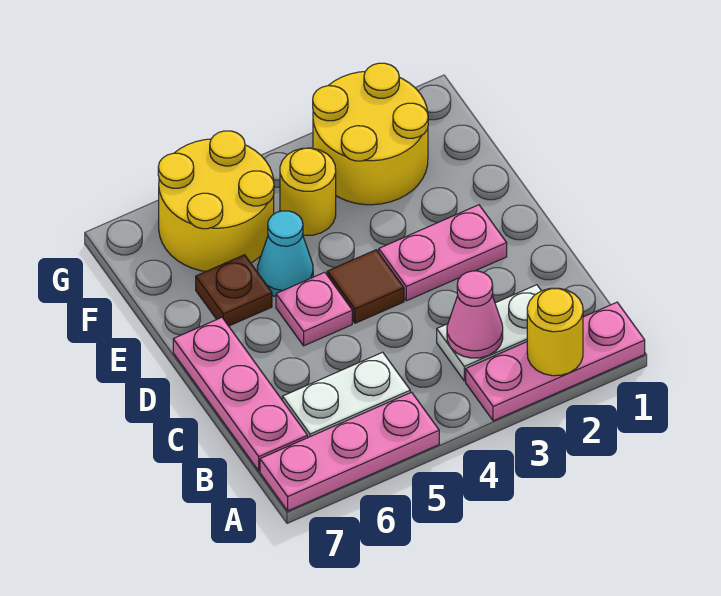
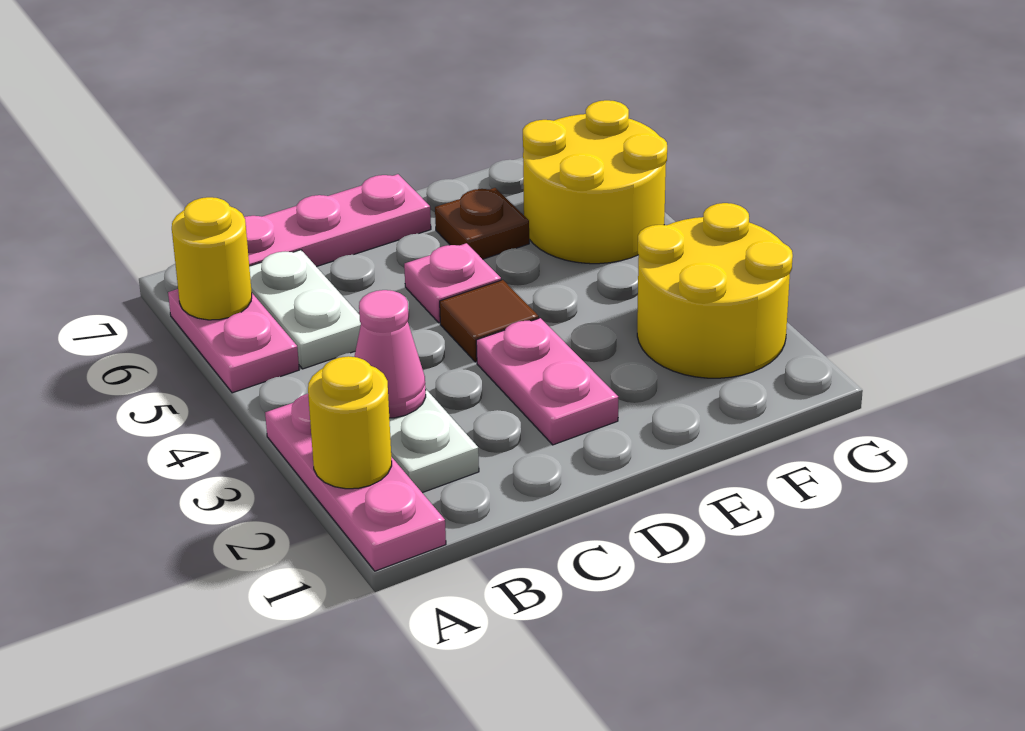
pink plate A5:A7 level 1 -> pink plate A5:A6 level 1
cyan cone E5 level 1 -> none
yellow round brick F4 level 1 -> yellow round brick A6 level 2

